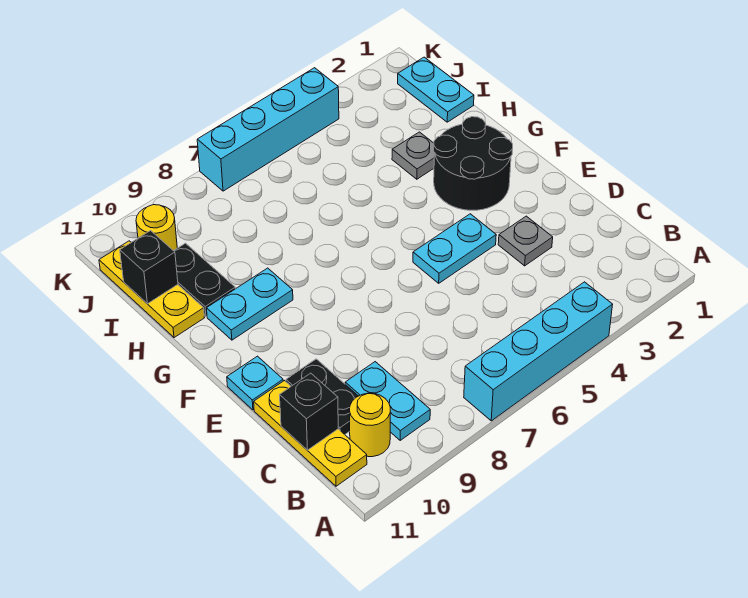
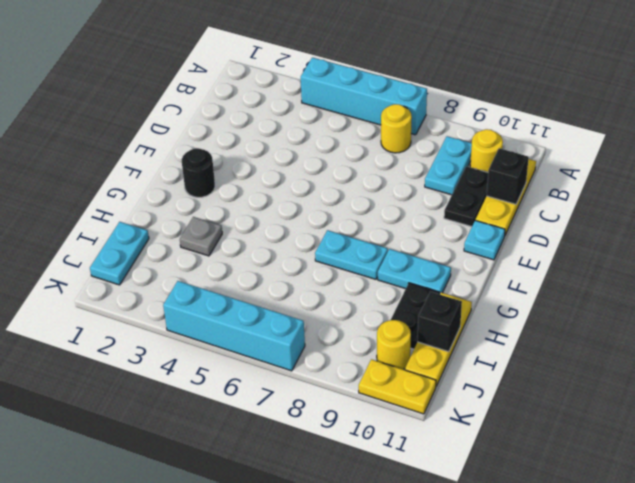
none -> yellow round brick B7 level 1
grey plate D3 level 1 -> none
cyan plate E4:E5 level 1 -> cyan plate G7:G8 level 1
black round brick F2:G3 level 1 -> black round brick F2 level 1
none -> yellow plate K10:K11 level 1

